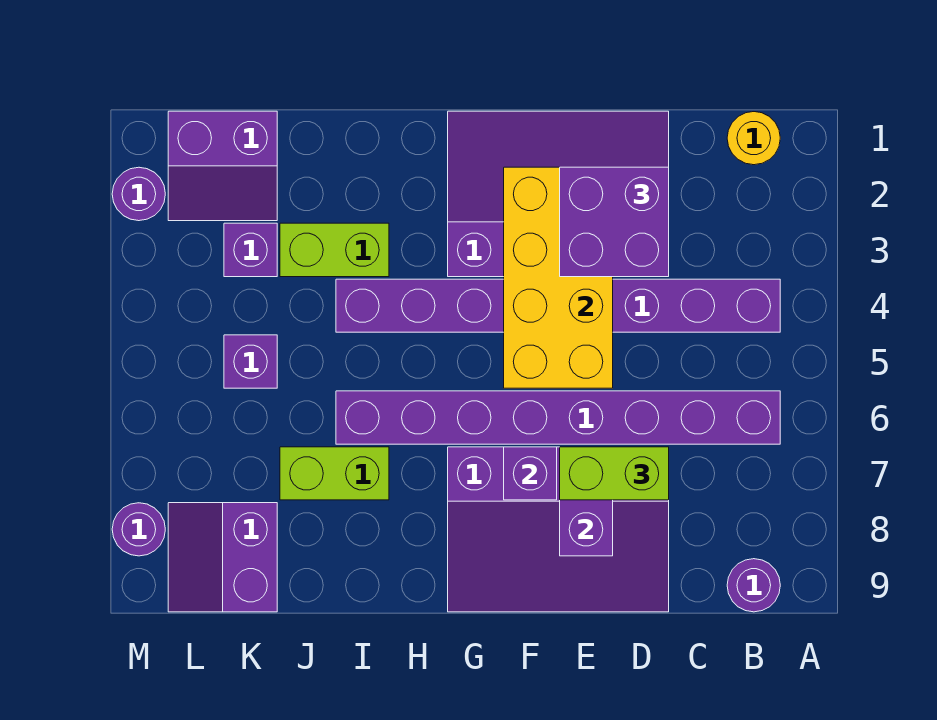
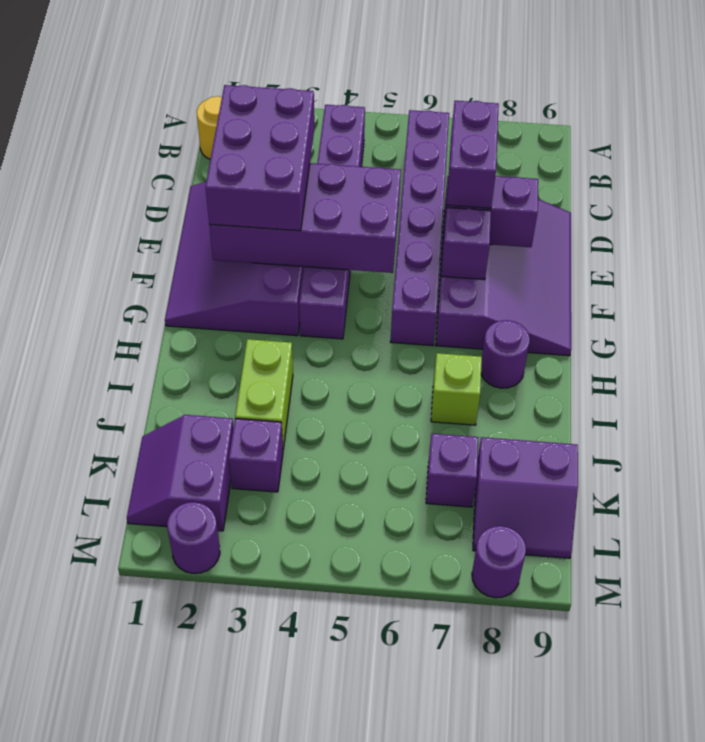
purple brick B4:I4 level 1 -> purple brick B4:G4 level 1
purple brick B6:I6 level 1 -> purple brick B6:G6 level 1
purple round brick B9 level 1 -> purple round brick H8 level 1
purple brick D2:E3 level 3 -> purple brick D2:F3 level 3
lime brick D7:E7 level 3 -> purple brick D7:E7 level 3
yellow brick E2:F5 level 2 -> purple brick E2:F5 level 2
lime brick I7:J7 level 1 -> lime brick I7 level 1
purple slope K1:L2 level 1 top 1 -> purple slope K1:L2 level 1 top 2
purple brick K5 level 1 -> purple brick K7 level 1

